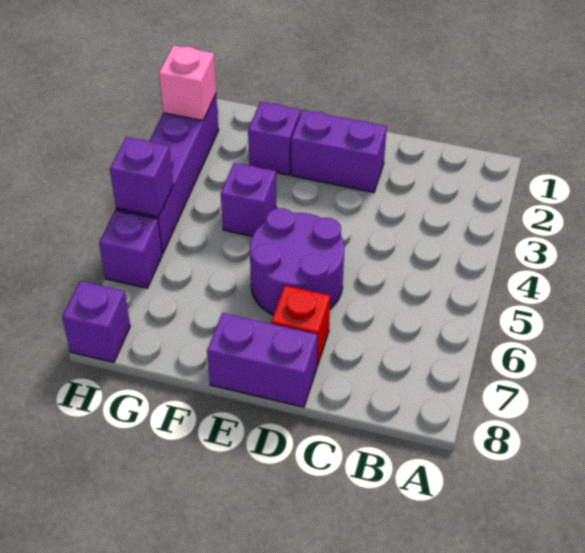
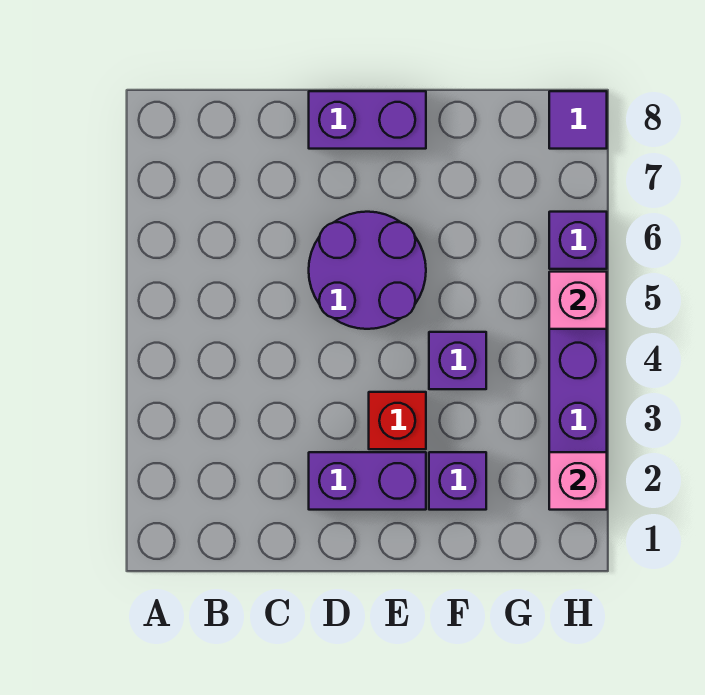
red brick D7 level 1 -> red brick E3 level 1
purple brick H5 level 2 -> pink brick H5 level 2
purple brick H8 level 1 -> purple tile H8 level 1

